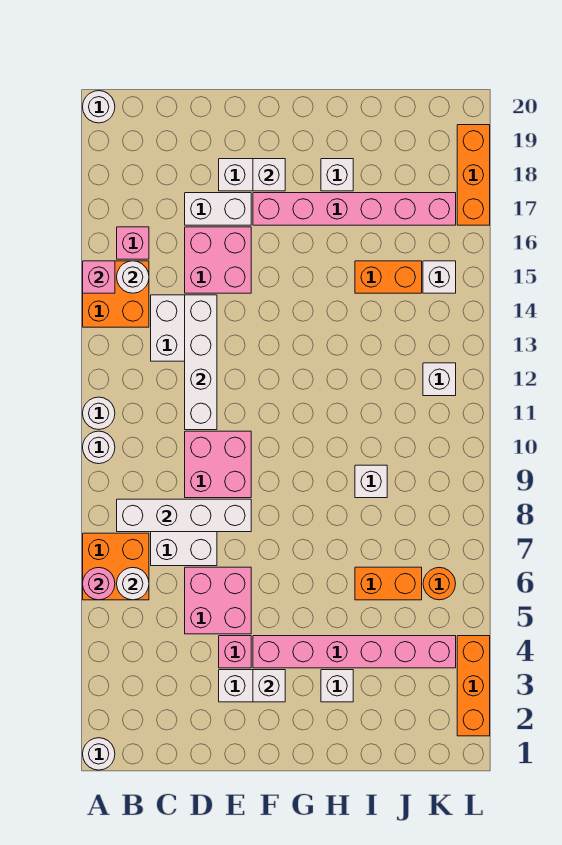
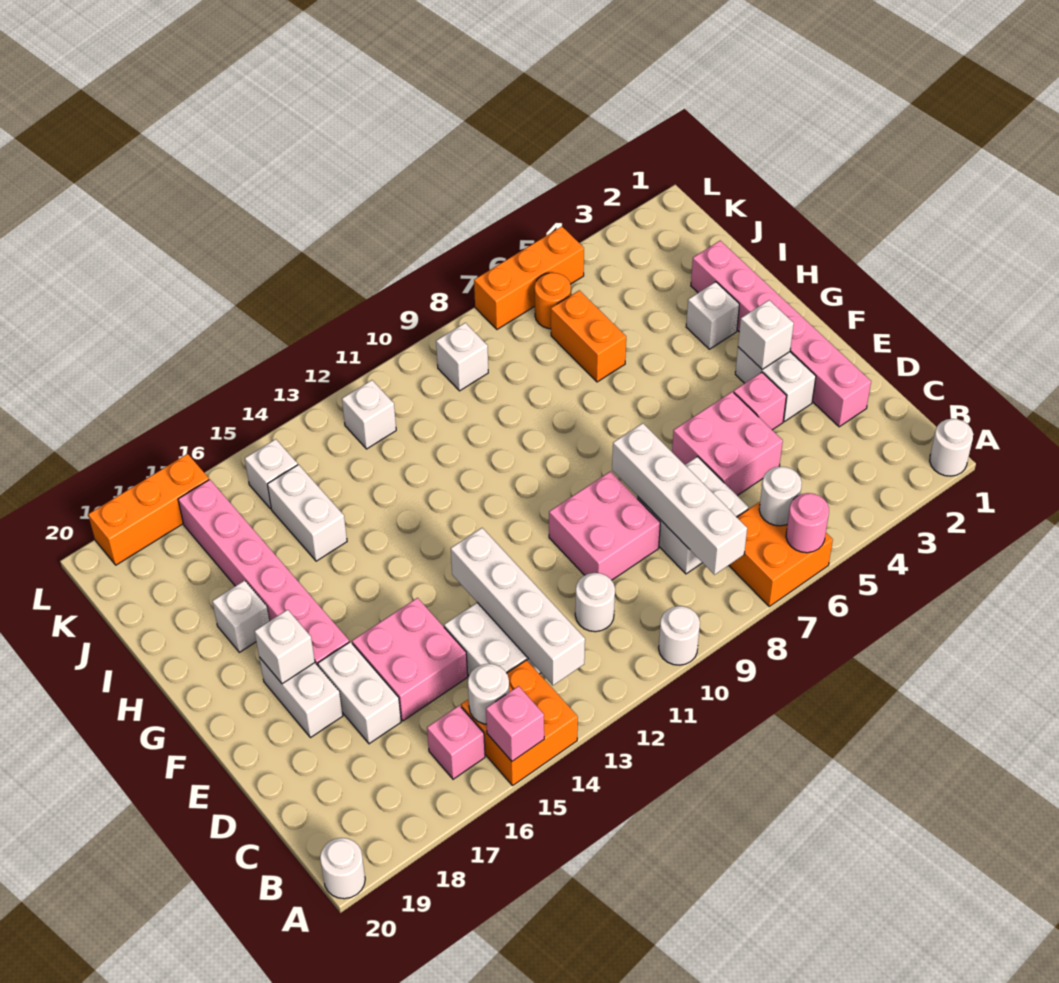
white round brick A11 level 1 -> white round brick C11 level 1
white brick D11:D14 level 2 -> white brick B13:E13 level 2
pink brick F4:K4 level 1 -> pink brick D2:I2 level 1
white brick I9 level 1 -> white brick K9 level 1
orange brick I15:J15 level 1 -> white brick I15:J15 level 1
orange brick L2:L4 level 1 -> orange brick L5:L7 level 1

